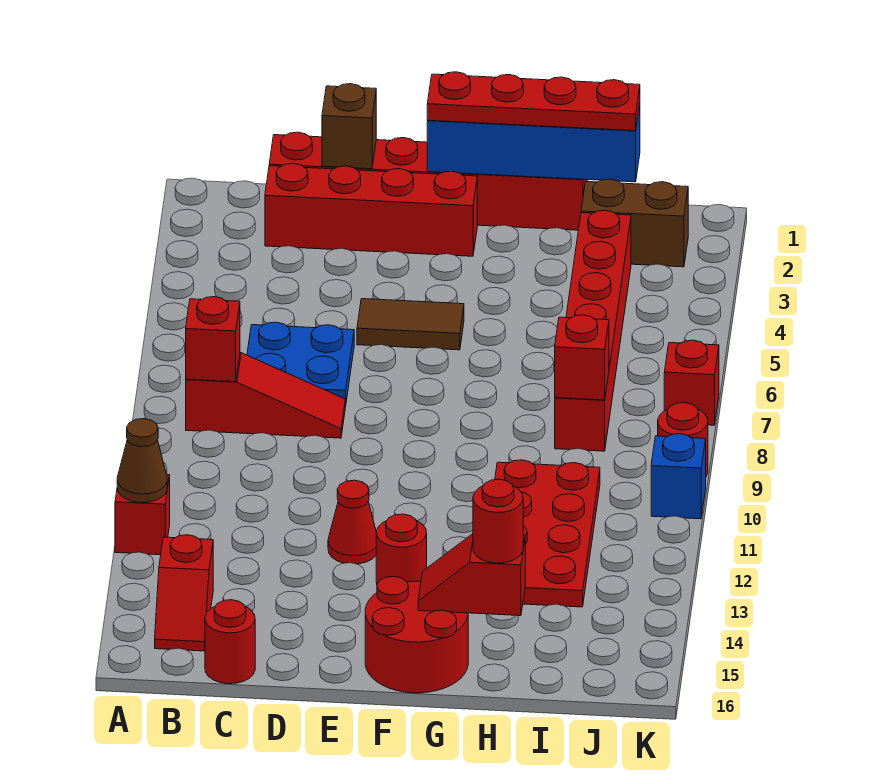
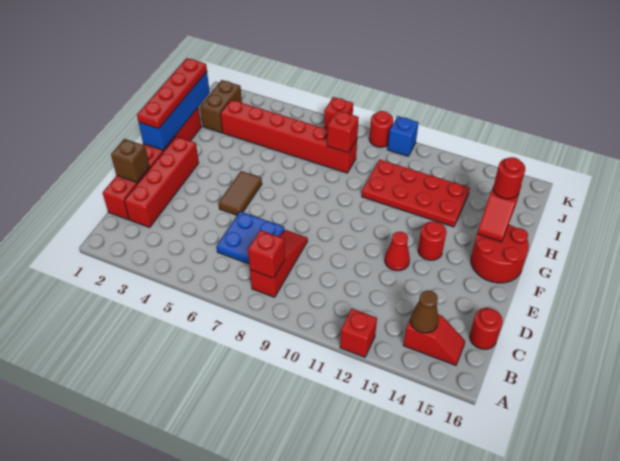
brown cone A12 level 2 -> brown cone B14 level 2

